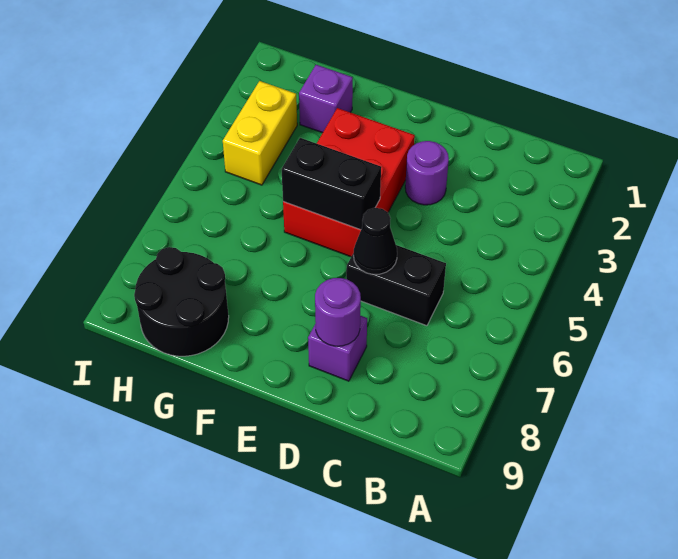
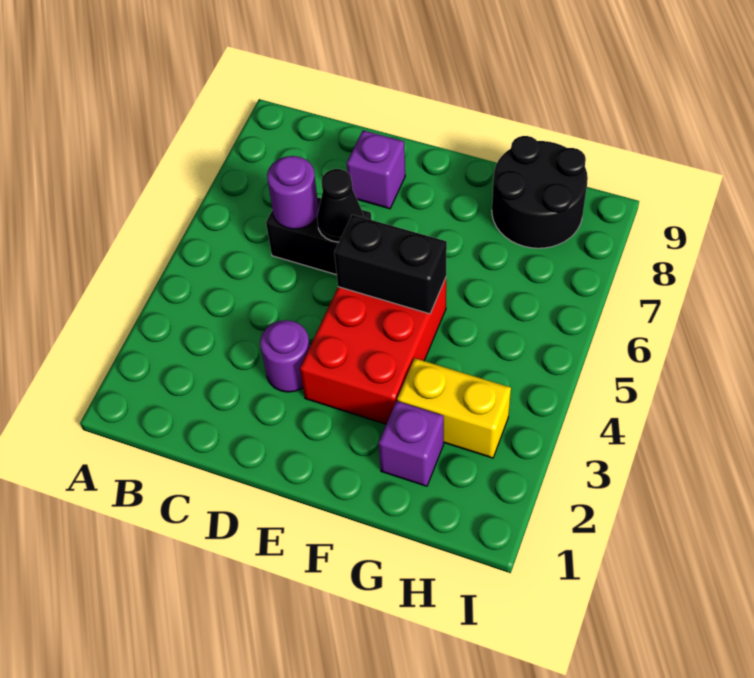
purple round brick D8 level 2 -> purple round brick C6 level 2
yellow brick H3:H4 level 1 -> yellow brick G3:H3 level 1

